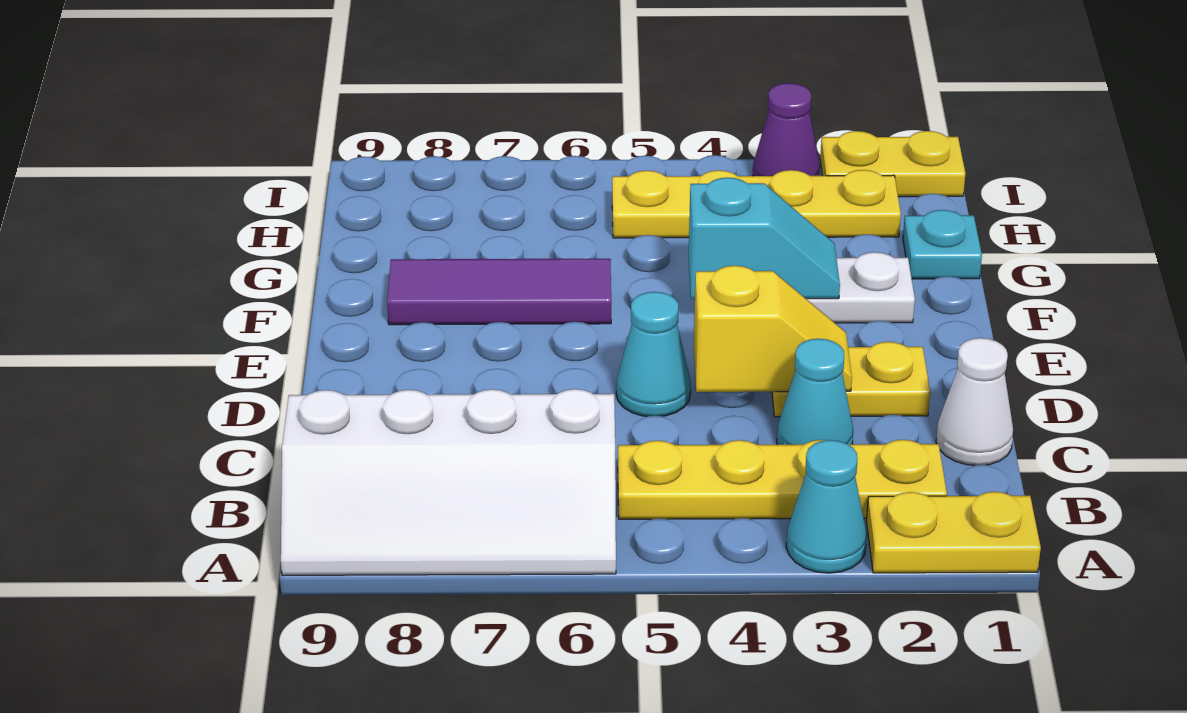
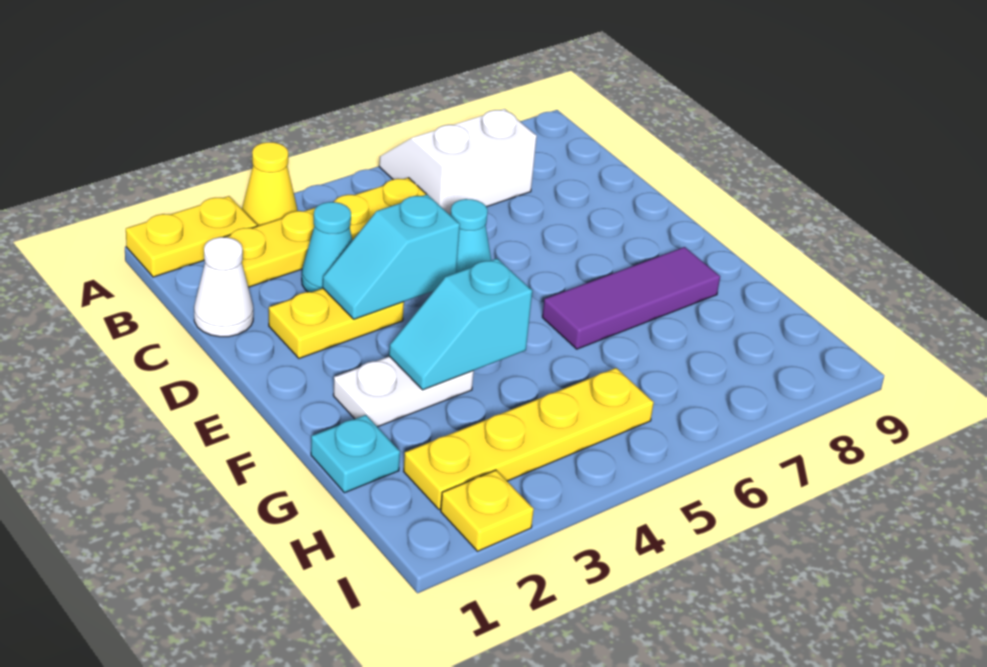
cyan cone A3 level 1 -> yellow cone A3 level 1
white slope A6:B9 level 1 top B -> white slope A6:B7 level 1 top B
yellow slope D3:D4 level 2 top 4 -> cyan slope D3:D4 level 2 top 4
yellow plate I1:I2 level 1 -> yellow plate I2 level 1
purple cone I3 level 1 -> none

